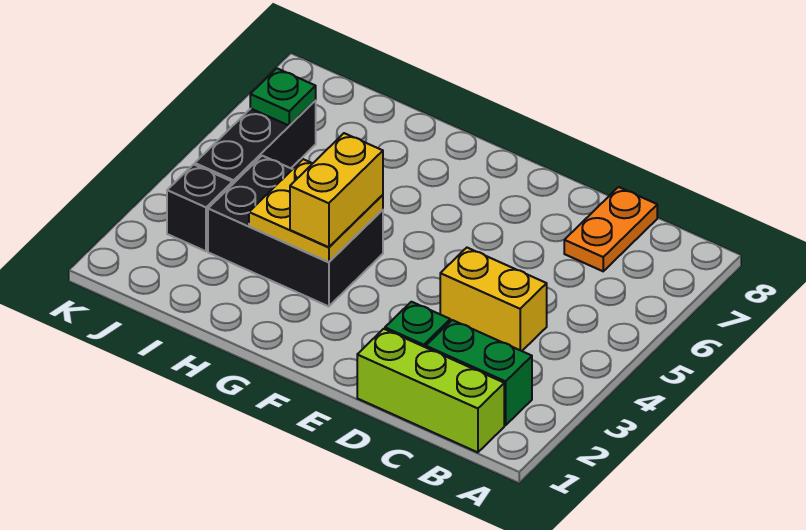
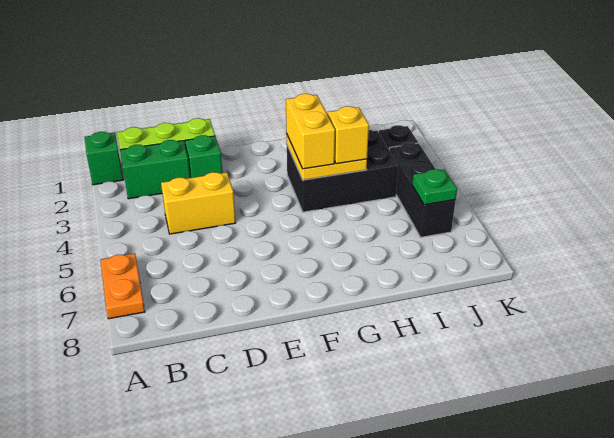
none -> green brick A1 level 1
orange plate C7:C8 level 1 -> orange plate A6:A7 level 1
none -> yellow brick H4 level 3

